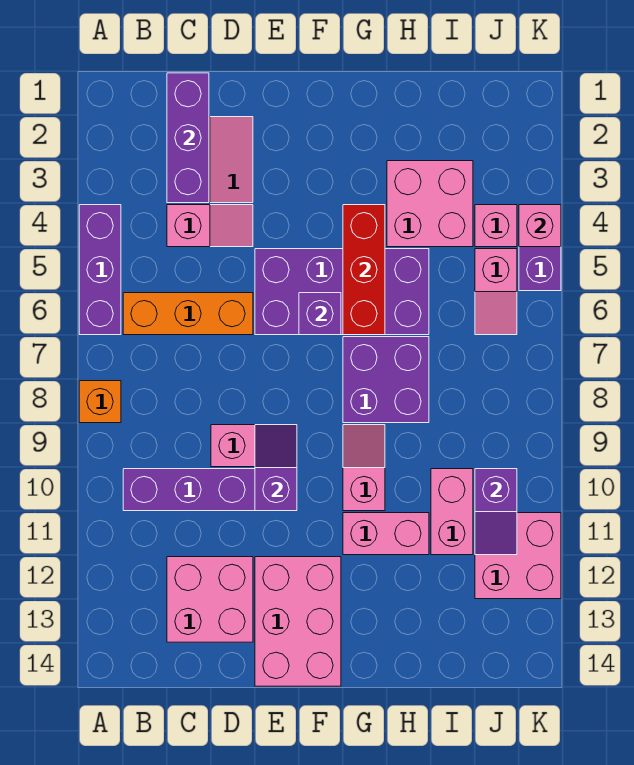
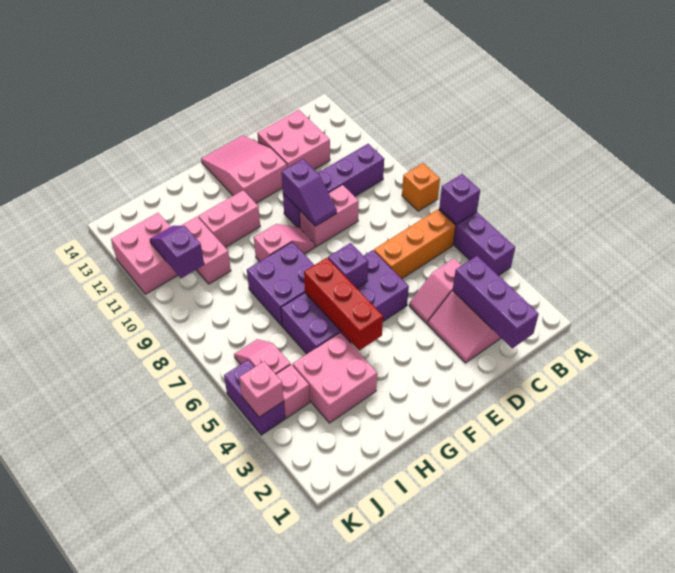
none -> purple brick A6 level 2
pink brick E12:F14 level 1 -> pink slope E12:F14 level 1 top 12
pink slope G9:G10 level 1 top 10 -> pink slope F9:G9 level 1 top G

